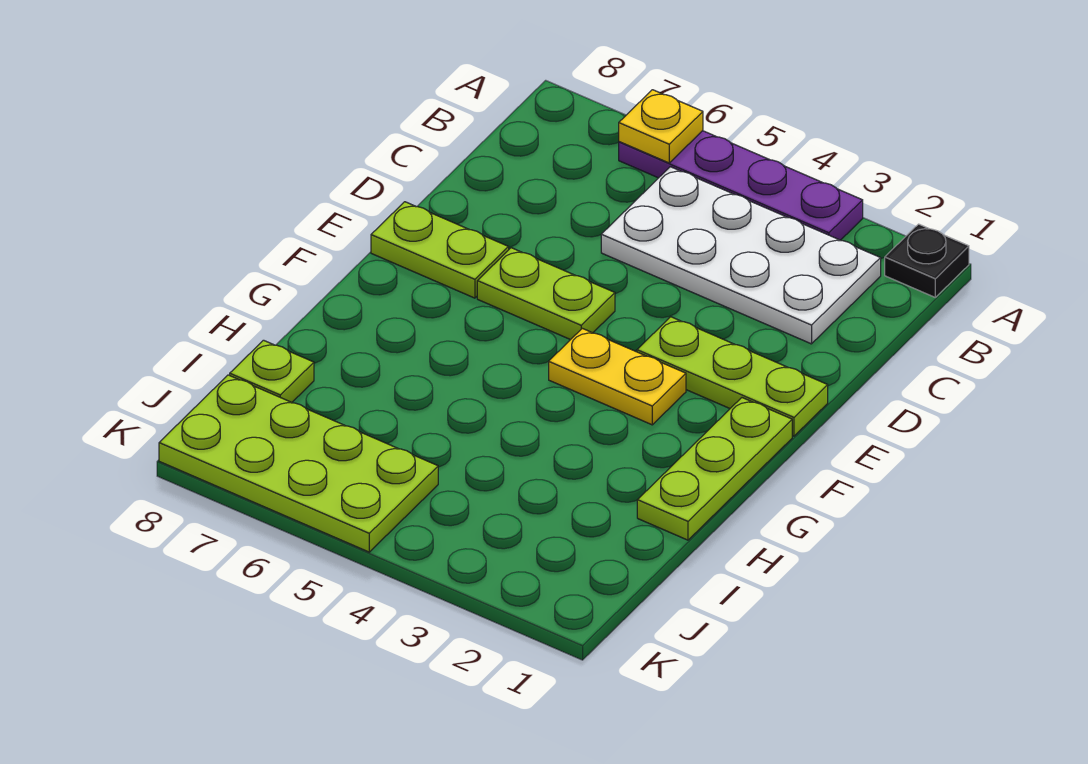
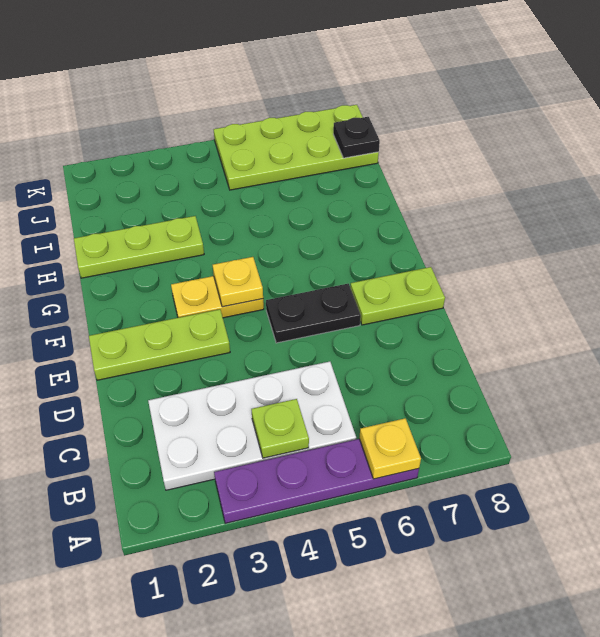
black plate A1 level 1 -> black plate J8 level 2
lime plate E5:E6 level 1 -> black plate E5:E6 level 1
lime plate F1:H1 level 1 -> lime plate H1:H3 level 1
none -> yellow plate F4 level 2
lime plate I8 level 1 -> lime plate B4 level 2

